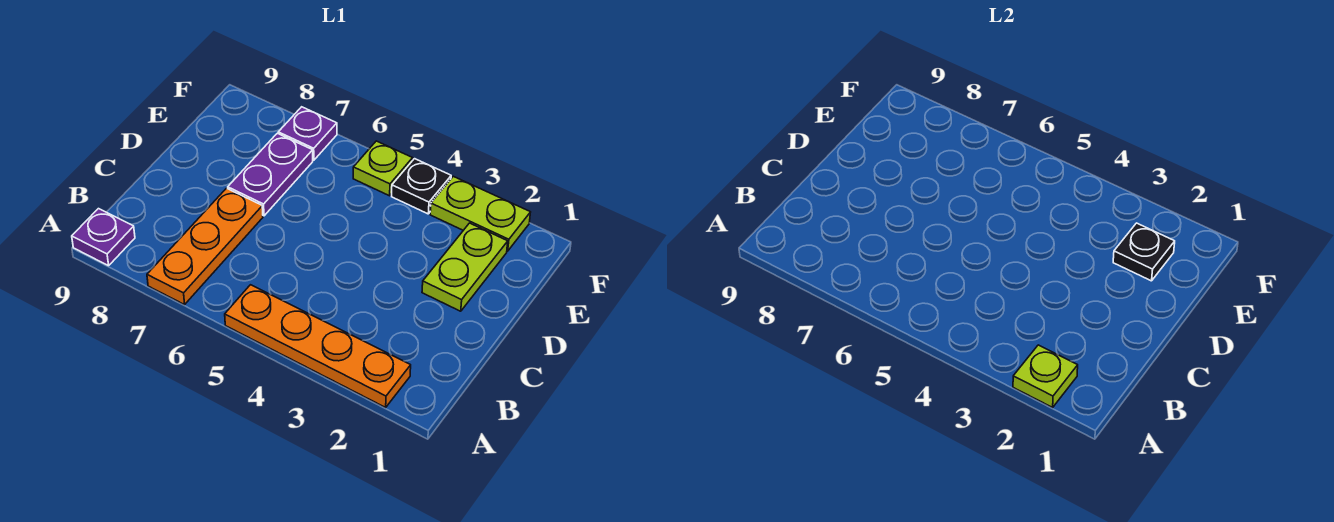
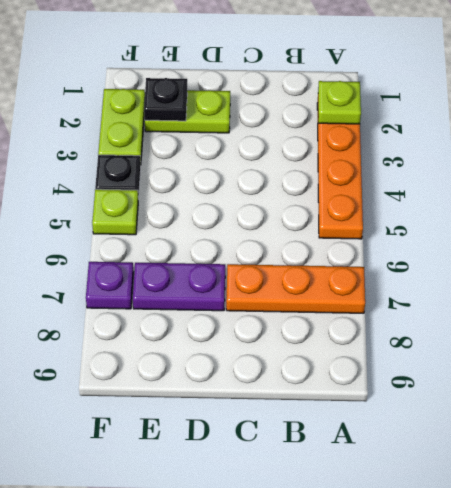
purple plate A9 level 1 -> none

